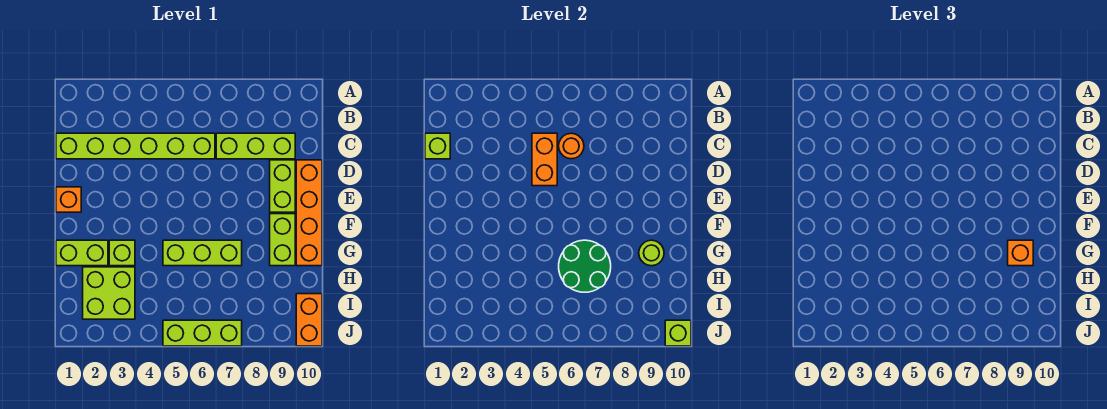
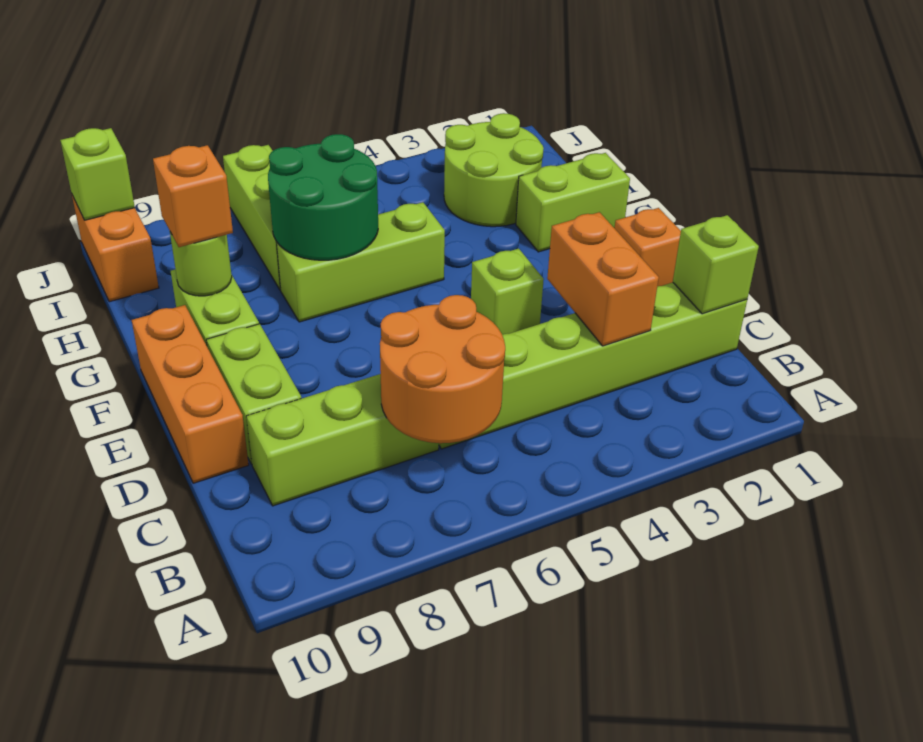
orange brick C5:D5 level 2 -> orange brick C3:D3 level 2
orange round brick C6 level 2 -> orange round brick B6:C7 level 2
orange brick D10:G10 level 1 -> orange brick D10:F10 level 1
lime brick G3 level 1 -> lime brick E4 level 1
lime brick H2:I3 level 1 -> lime round brick H2:I3 level 1
lime brick J5:J7 level 1 -> lime brick H7:J7 level 1

